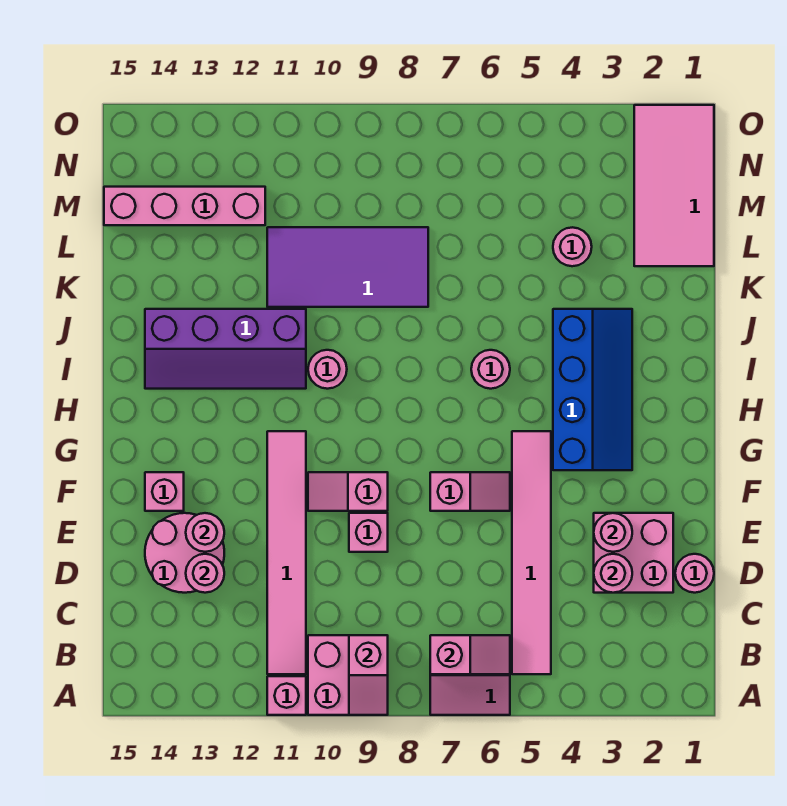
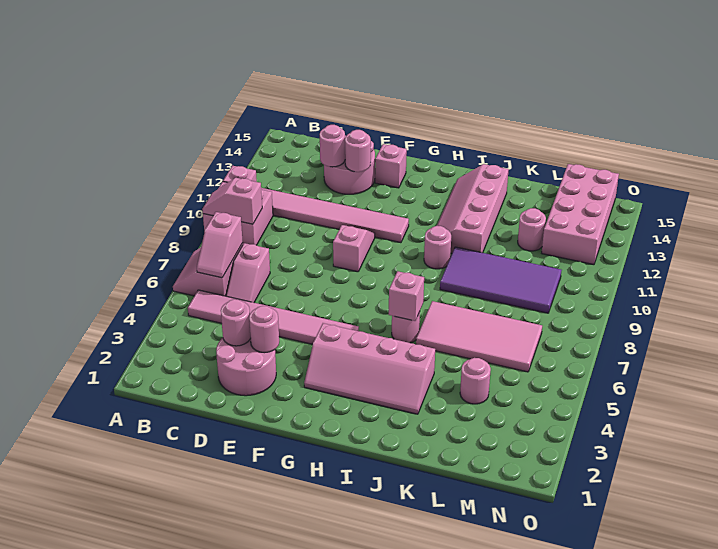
pink round brick D1 level 1 -> pink round brick L12 level 1
pink brick D2:E3 level 1 -> pink round brick D2:E3 level 1
pink brick E9 level 1 -> pink brick I6 level 2
pink slope F6:F7 level 1 top 7 -> pink slope C6:C7 level 1 top 7
blue slope G3:J4 level 1 top 4 -> pink slope G3:J4 level 1 top 4
purple slope I11:J14 level 1 top J -> pink slope I11:J14 level 1 top J
purple tile K8:L11 level 1 -> purple tile J9:M10 level 1
pink tile L1:O2 level 1 -> pink tile J6:M7 level 1
pink brick M12:M15 level 1 -> pink brick M12:N15 level 1

